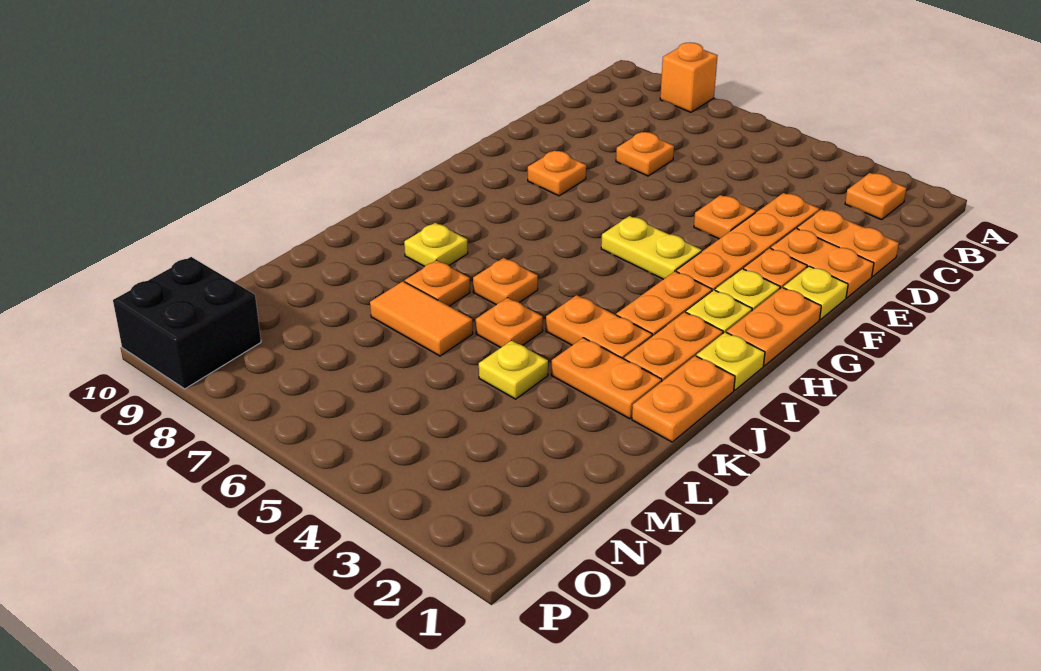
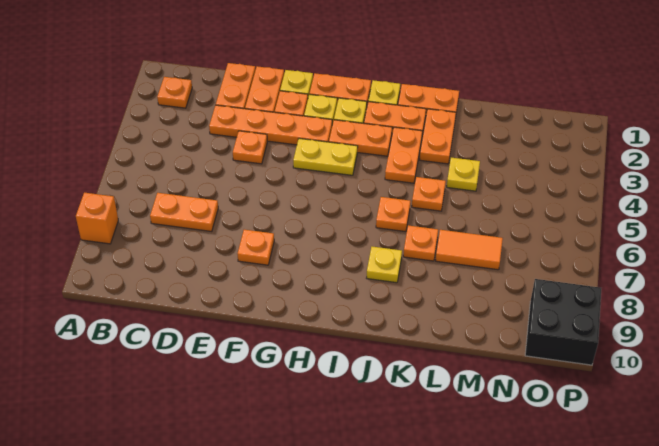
orange plate D7 level 1 -> orange plate C7:D7 level 1
yellow plate G4:G5 level 1 -> yellow plate G4:H4 level 1
orange tile L6:L7 level 1 -> orange tile L7:M7 level 1

